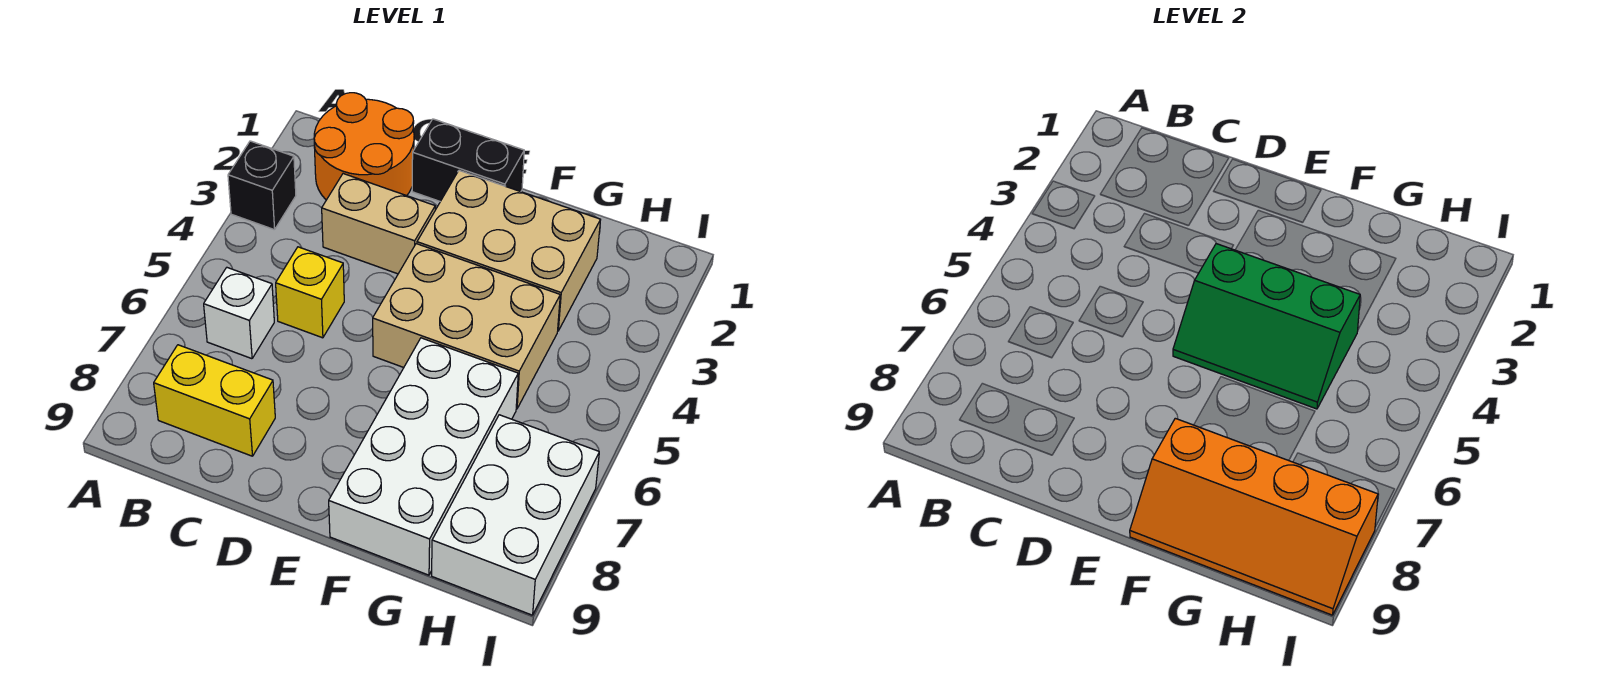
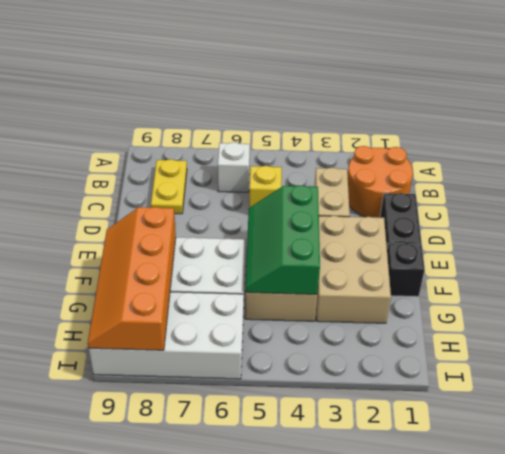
black brick A3 level 1 -> black brick F1 level 1
yellow brick B8:C8 level 1 -> yellow plate B8:C8 level 1
white brick H7:I9 level 1 -> white brick H6:I9 level 1

